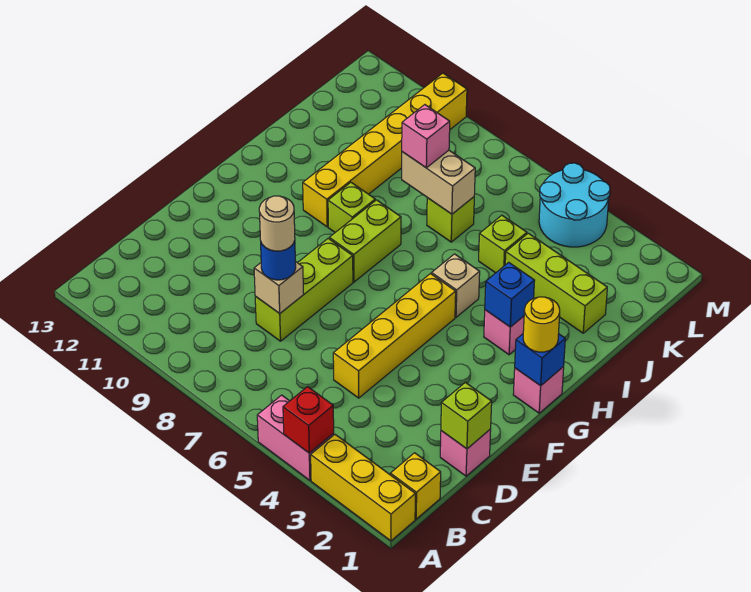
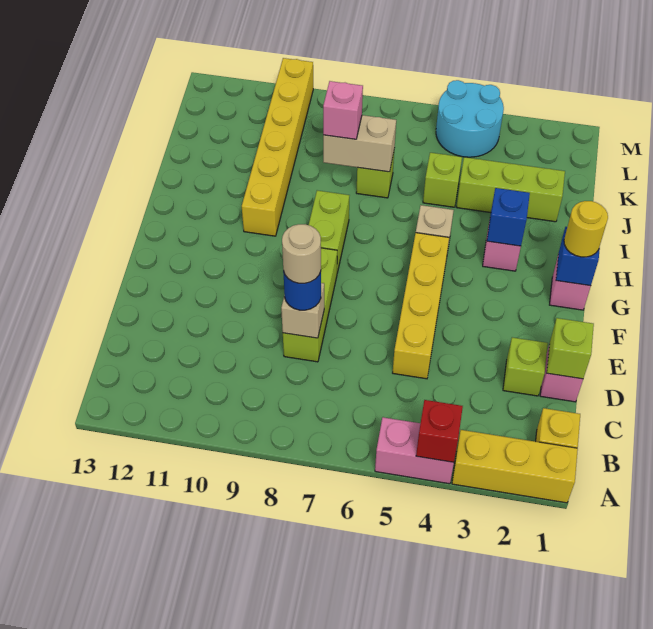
lime brick H9 level 1 -> lime brick D2 level 1

